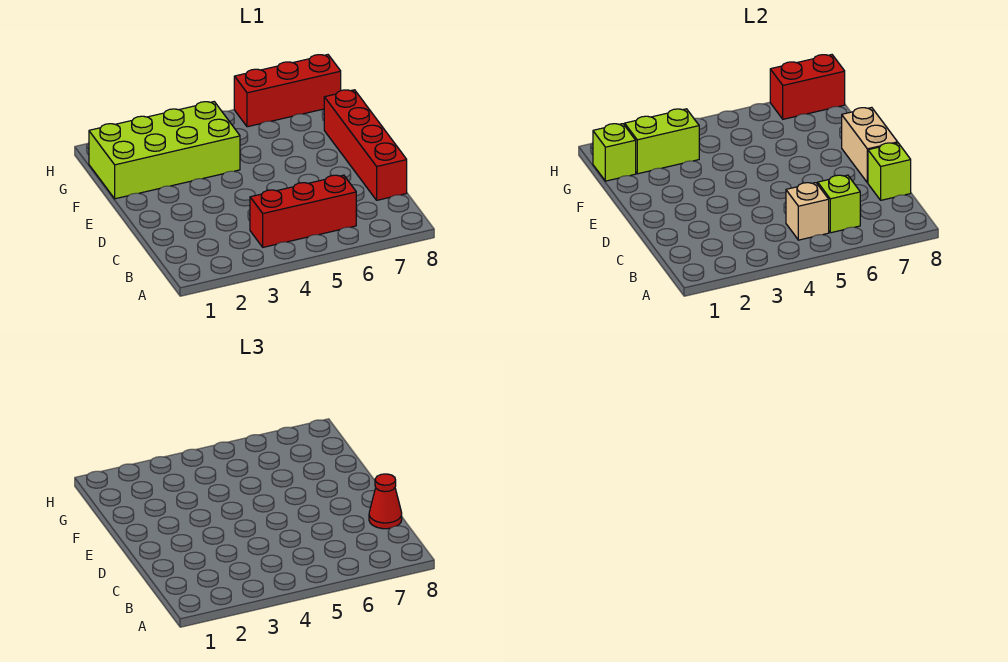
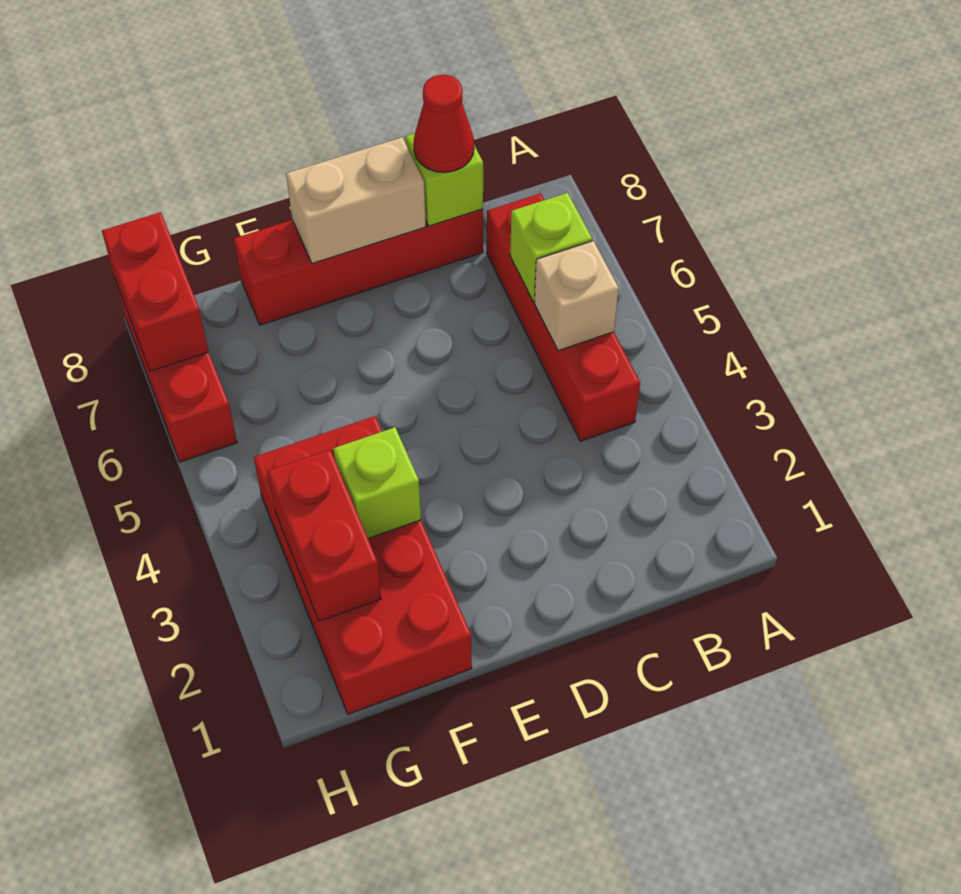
red brick B4:B6 level 1 -> red brick B4:B7 level 1
lime brick F1:G4 level 1 -> red brick F1:G4 level 1
lime brick G1 level 2 -> lime brick F3 level 2
lime brick G2:G3 level 2 -> red brick G2:G3 level 2

